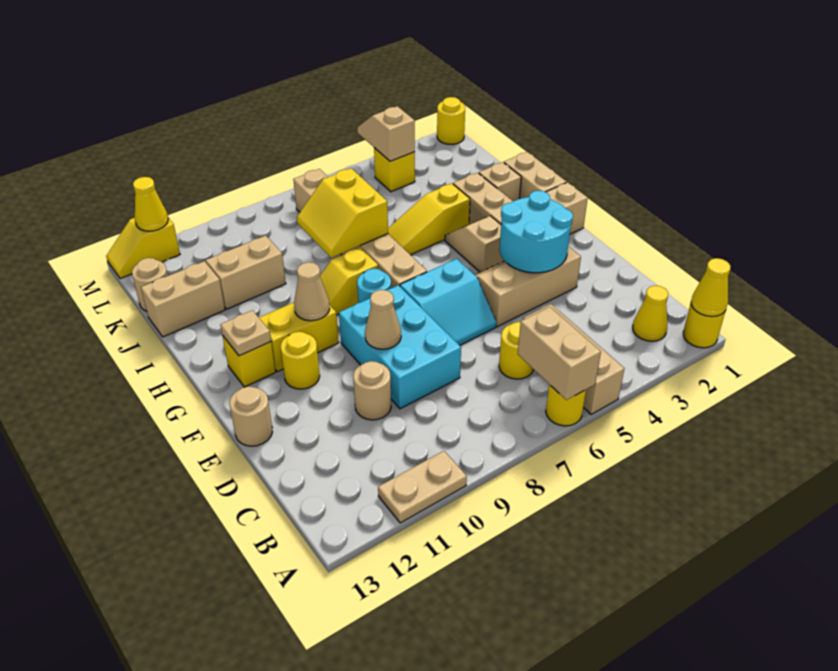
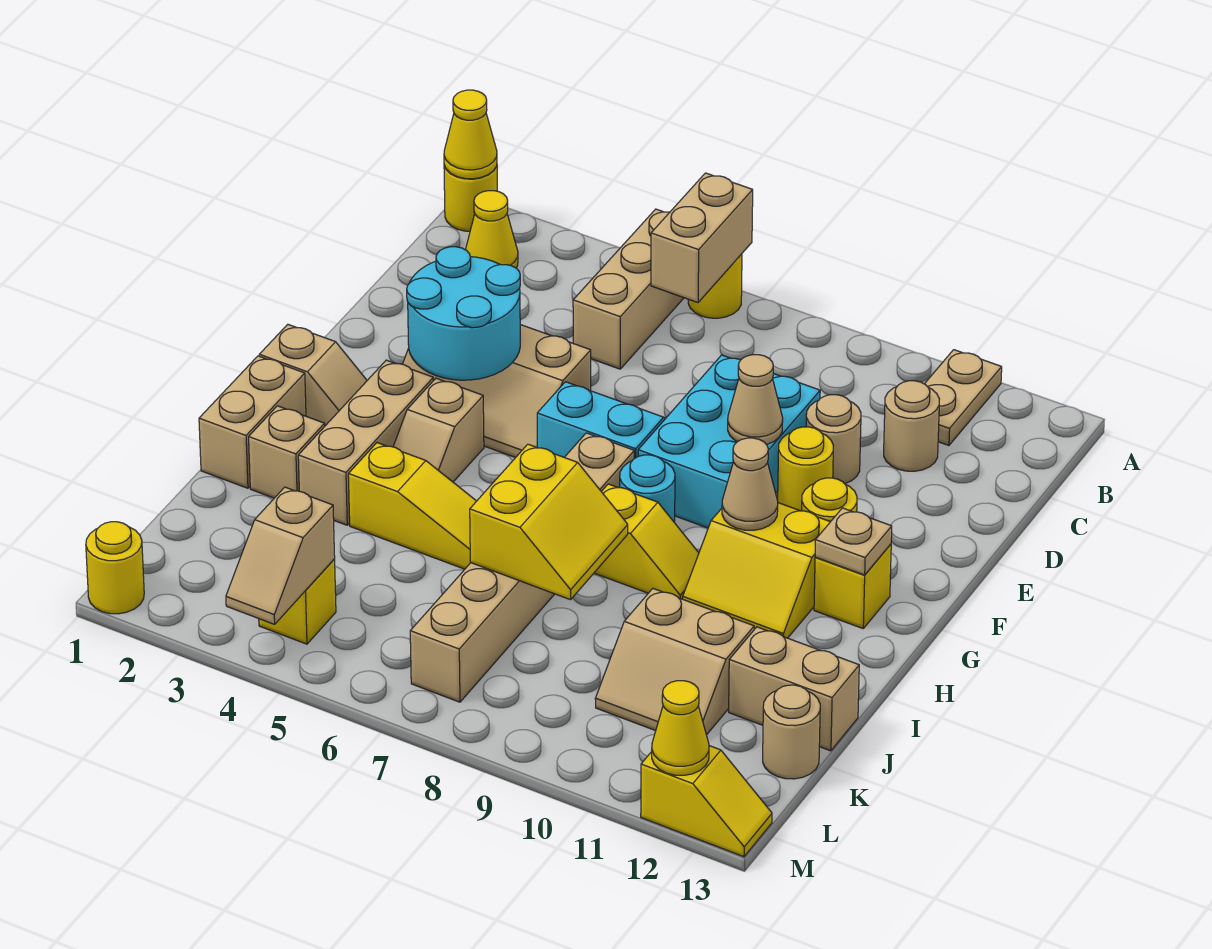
tan plate A10:A11 level 1 -> tan plate A11:B11 level 1
yellow round brick C6 level 1 -> yellow round brick E10 level 1
tan round brick E13 level 1 -> tan round brick C11 level 1

